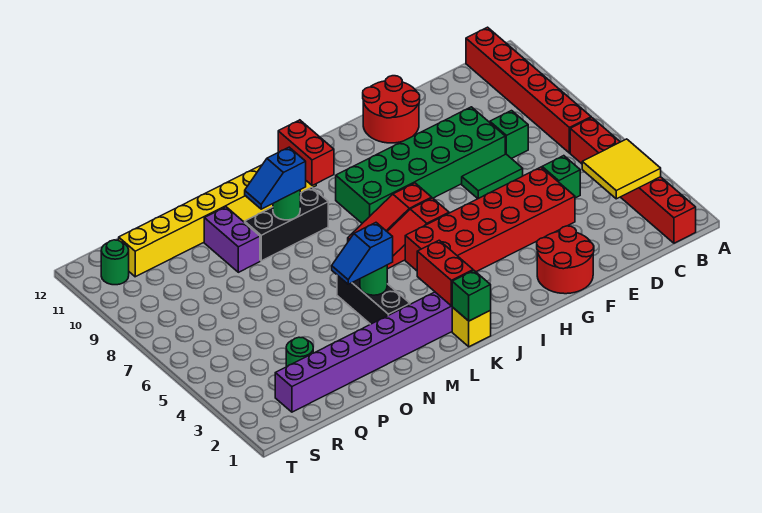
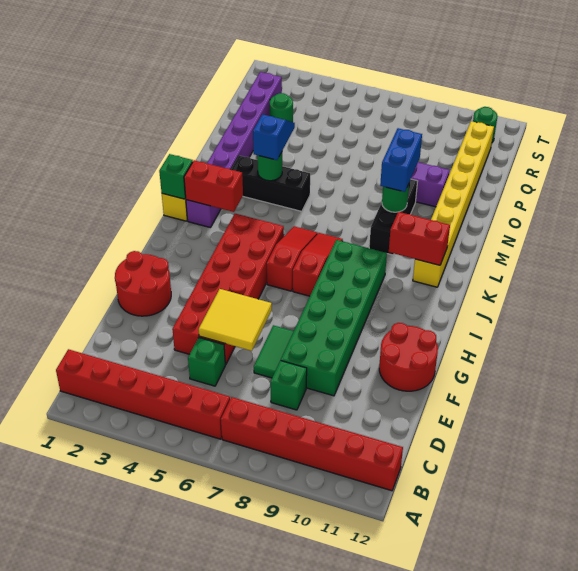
yellow tile B3:C4 level 2 -> yellow tile E5:F6 level 2
blue slope M9:N9 level 3 top M -> blue brick M9:N9 level 3

